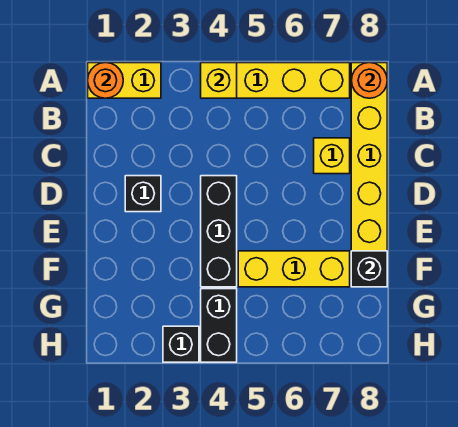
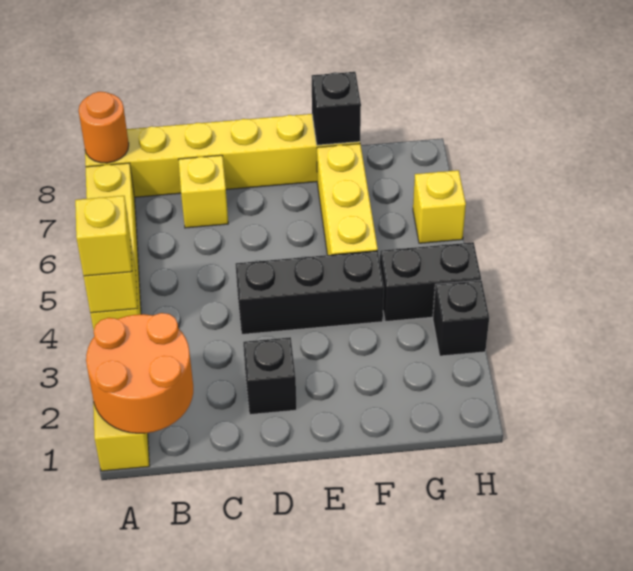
orange round brick A1 level 2 -> orange round brick A1:B2 level 2
none -> yellow brick A4 level 3
none -> yellow brick H6 level 1

